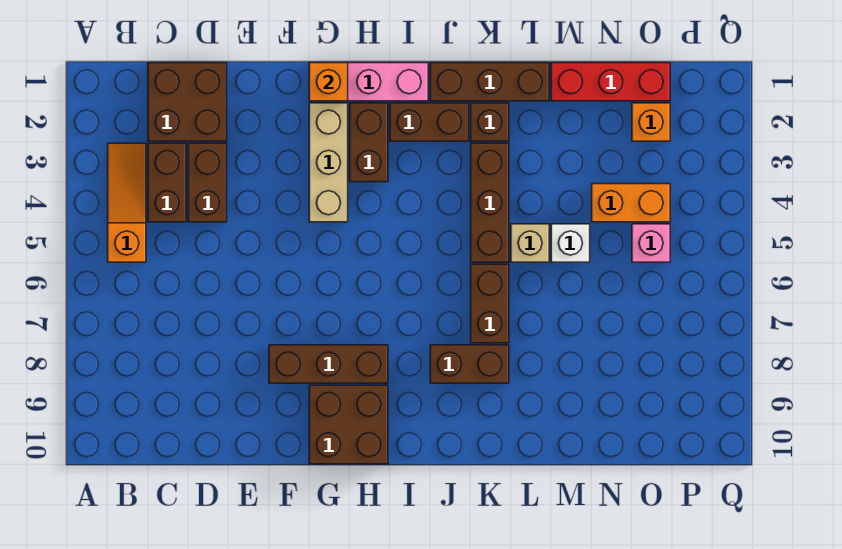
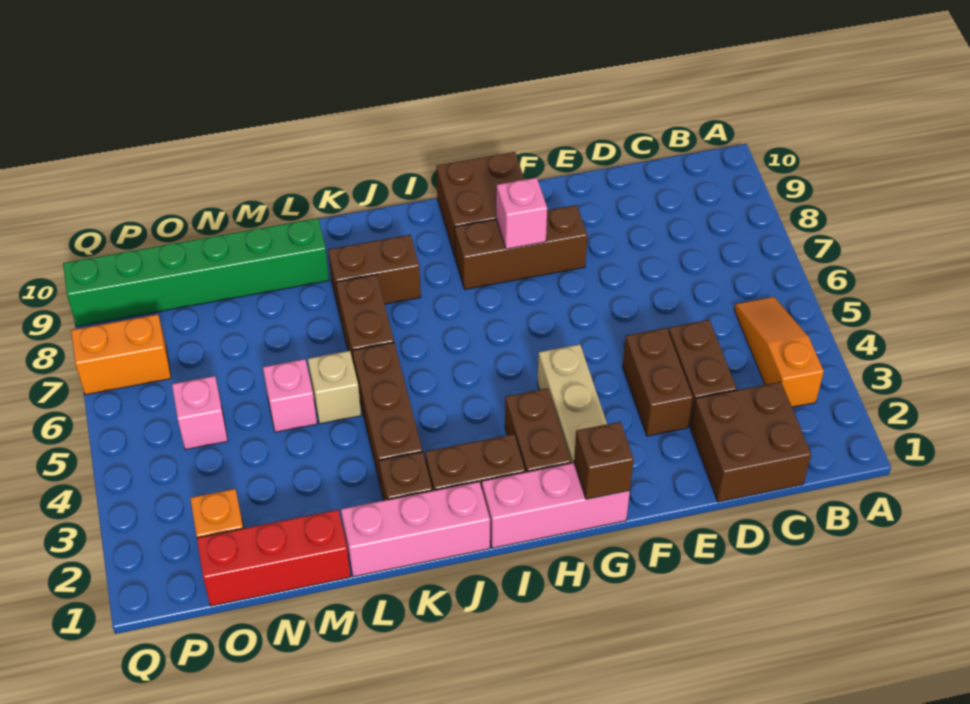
orange slope B3:B5 level 1 top 5 -> orange slope B3:B5 level 1 top 3
brown brick C3:C4 level 1 -> brown brick E3:E4 level 1
orange brick G1 level 2 -> brown brick G1 level 2
none -> pink brick G8 level 2
brown brick J1:L1 level 1 -> pink brick J1:L1 level 1
none -> green brick L9:Q9 level 1
white brick M5 level 1 -> pink brick M5 level 1
orange brick N4:O4 level 1 -> orange brick P7:Q7 level 1

